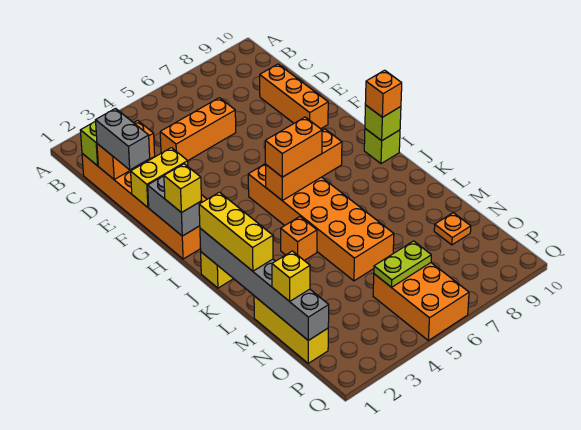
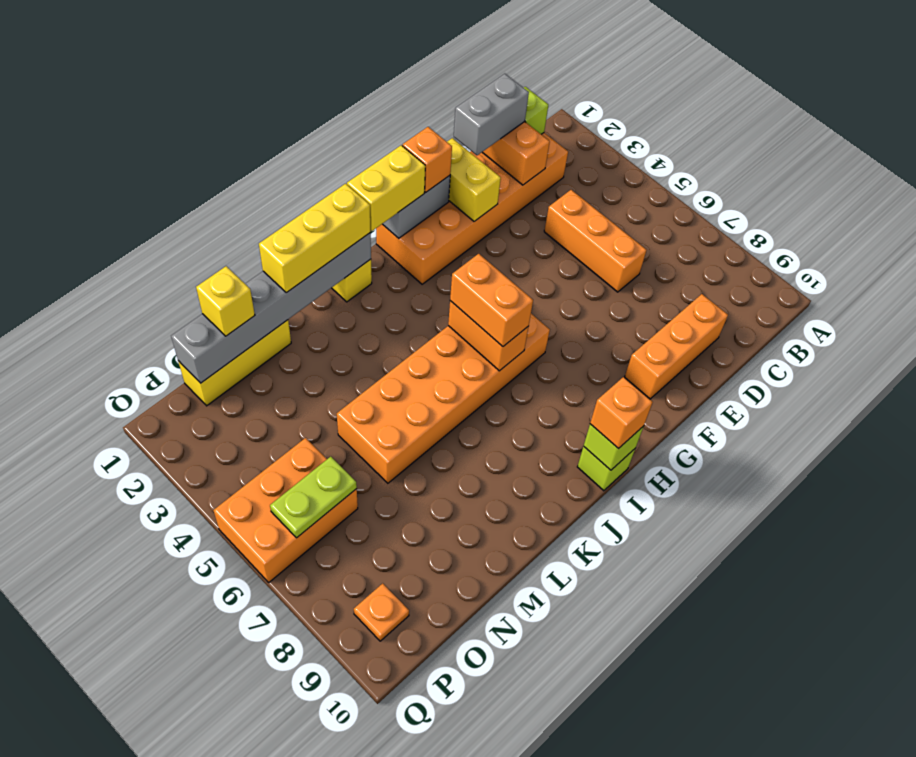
yellow brick H1 level 3 -> yellow brick H1:I1 level 3
orange brick I5:I7 level 2 -> orange brick I5:I6 level 2
orange brick K4 level 1 -> orange brick G1 level 3
orange plate N9 level 1 -> orange plate P9 level 1
lime plate O5:O6 level 2 -> lime plate O6:P6 level 2

